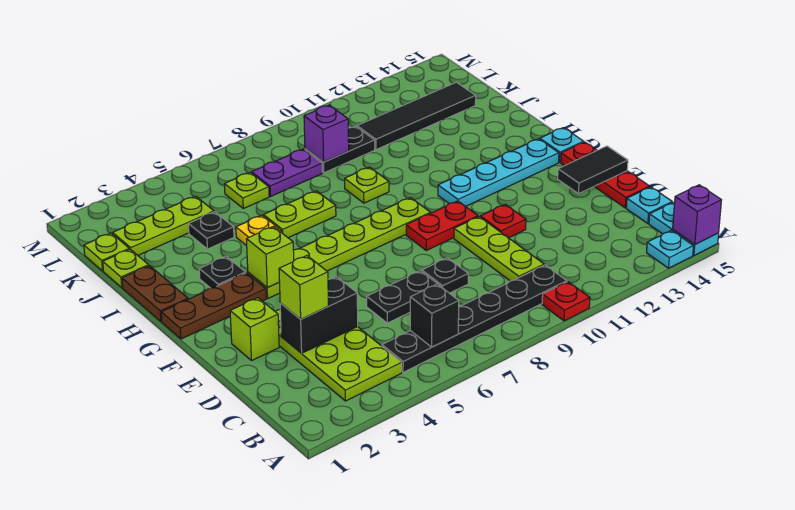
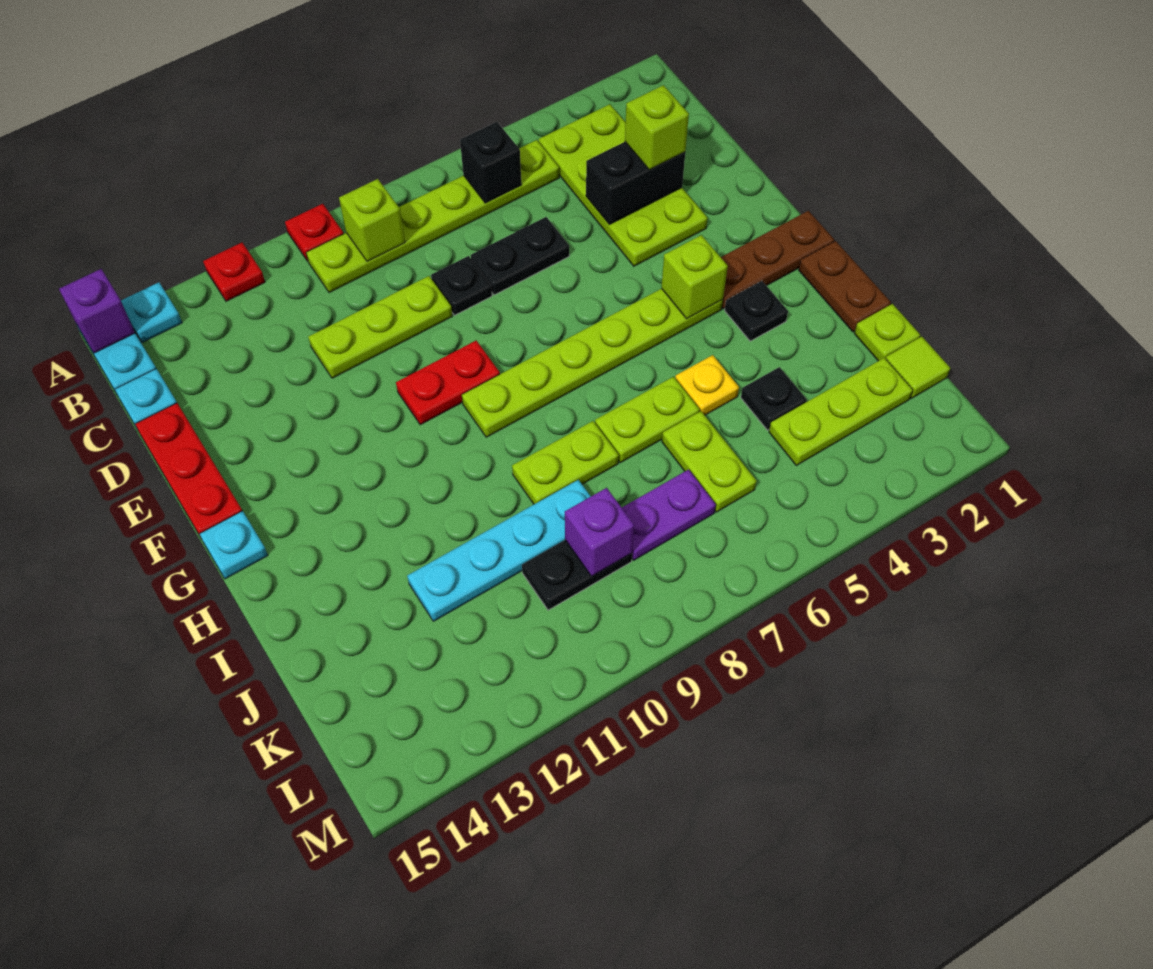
black plate B5:B10 level 1 -> lime plate B5:B10 level 1
lime plate C10:E10 level 1 -> lime plate D9:D11 level 1
lime brick E2 level 1 -> lime brick B9 level 2
red plate E11 level 1 -> red plate A12 level 1
black tile E14:E15 level 2 -> none
cyan plate G11:G14 level 1 -> cyan plate J9:J12 level 1
lime plate I9 level 1 -> lime plate I8:I9 level 1
lime plate K1 level 1 -> lime tile K1 level 1
lime plate K6 level 1 -> lime plate J6:K6 level 1
black tile K11:K14 level 1 -> none

